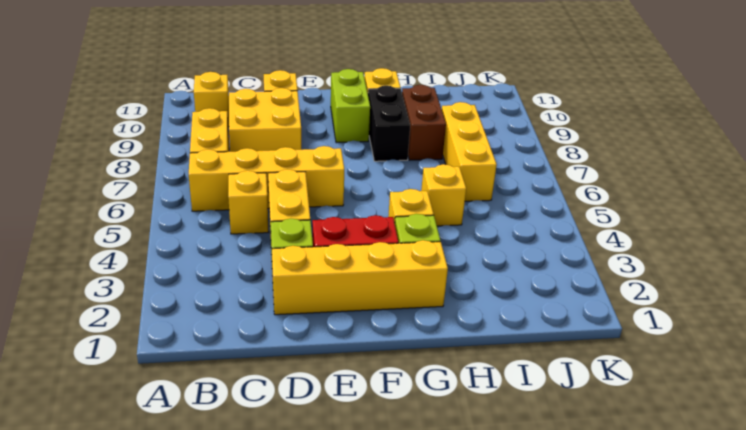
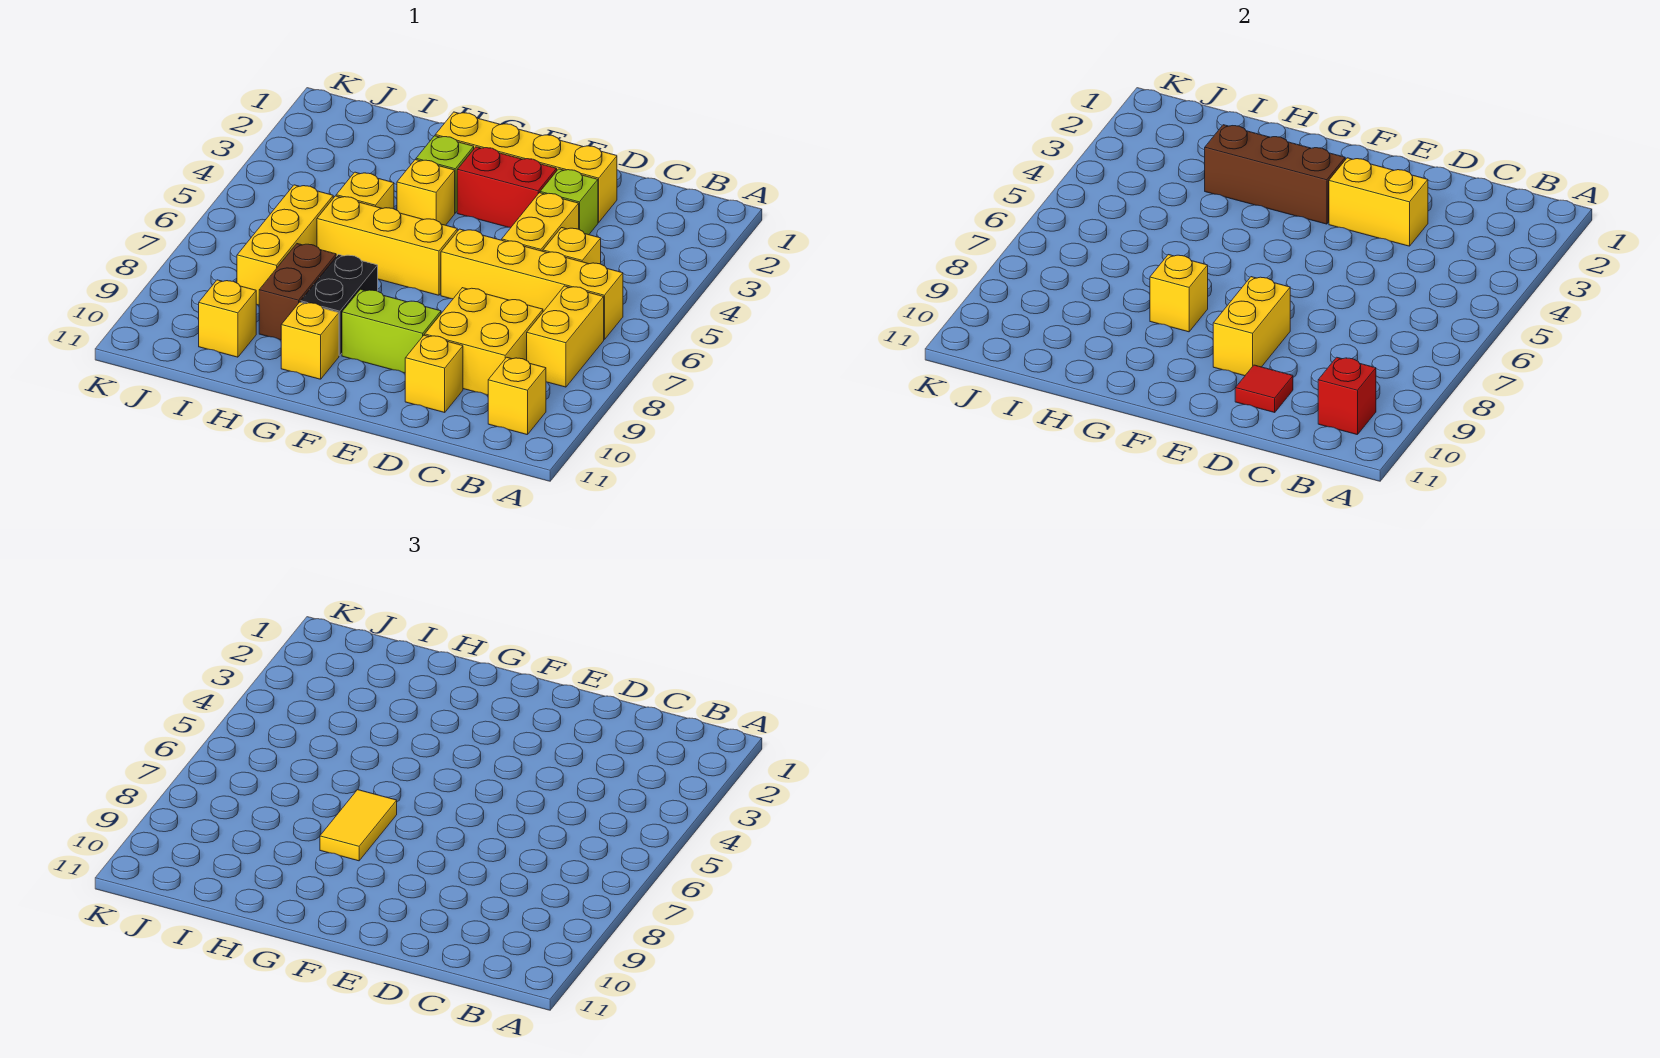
none -> red brick B10 level 2
none -> yellow brick D3:E3 level 2
none -> red tile D10 level 2
none -> yellow brick E8:E9 level 2
none -> brown brick F3:H3 level 2
none -> yellow brick F6:H6 level 1
lime brick F9:F10 level 1 -> lime brick E9:F9 level 1
none -> yellow tile G7:G8 level 3
none -> yellow brick G8 level 2
none -> yellow brick I10 level 1

